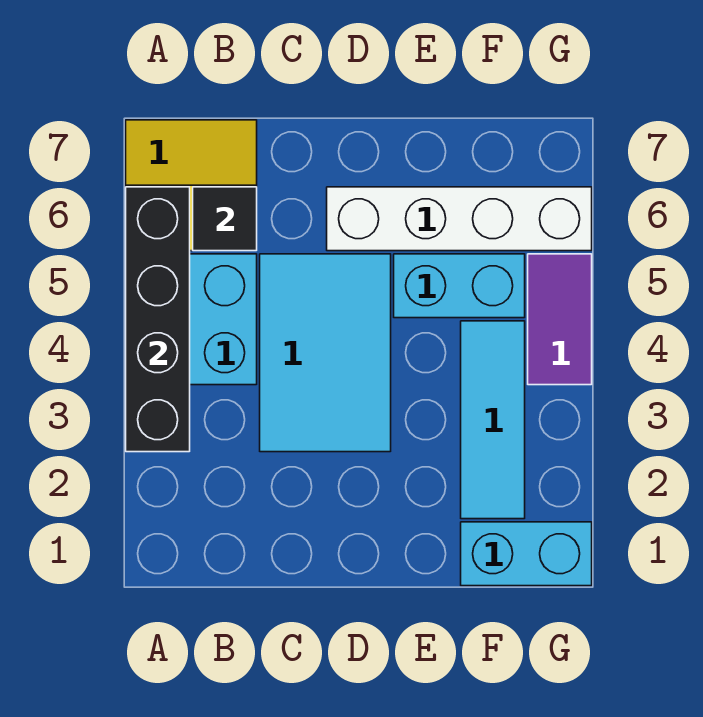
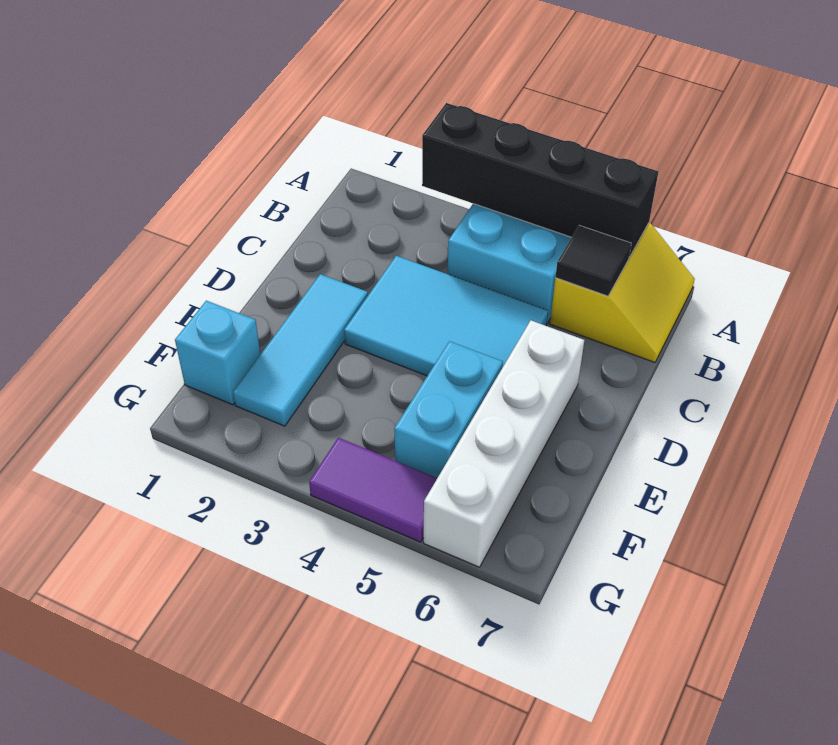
cyan brick F1:G1 level 1 -> cyan brick F1 level 1
cyan tile F2:F4 level 1 -> cyan tile D2:F2 level 1

